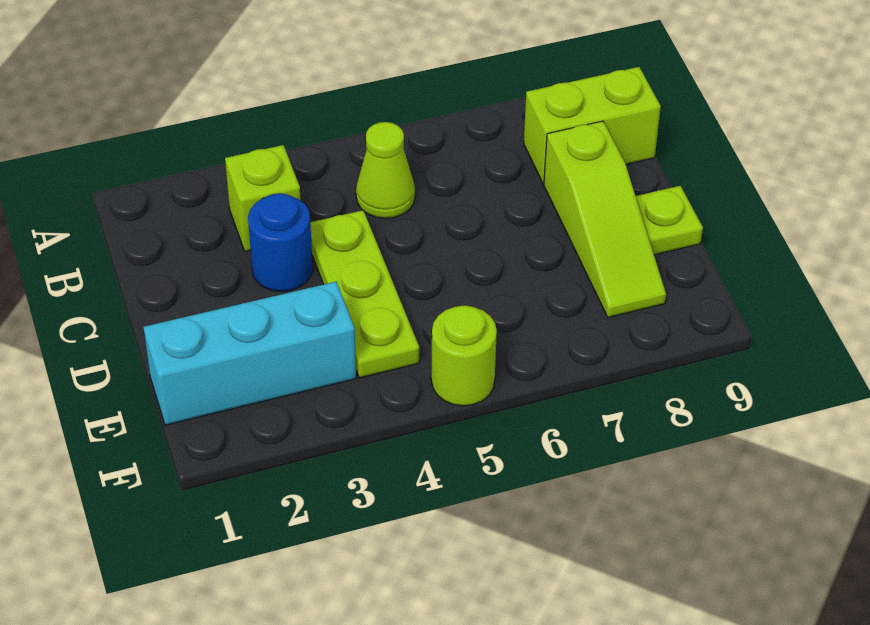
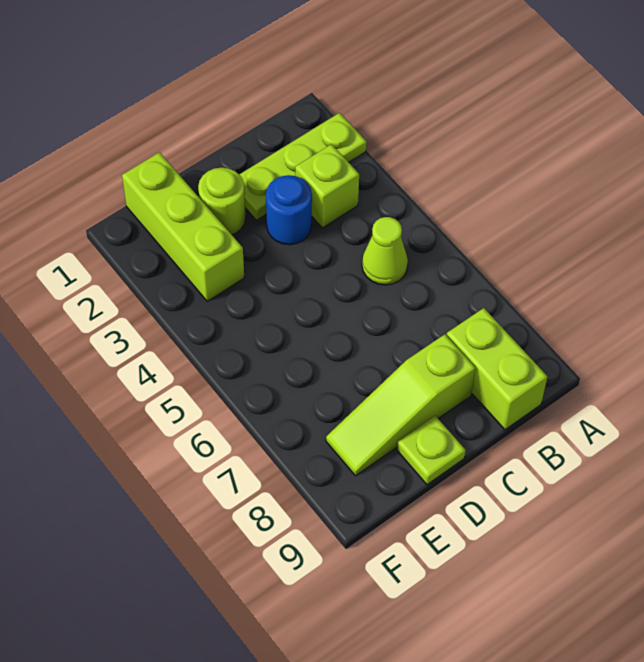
lime plate C4:E4 level 1 -> lime plate A2:C2 level 1
cyan brick E1:E3 level 1 -> lime brick E1:E3 level 1
lime round brick F5 level 1 -> lime round brick D2 level 1

